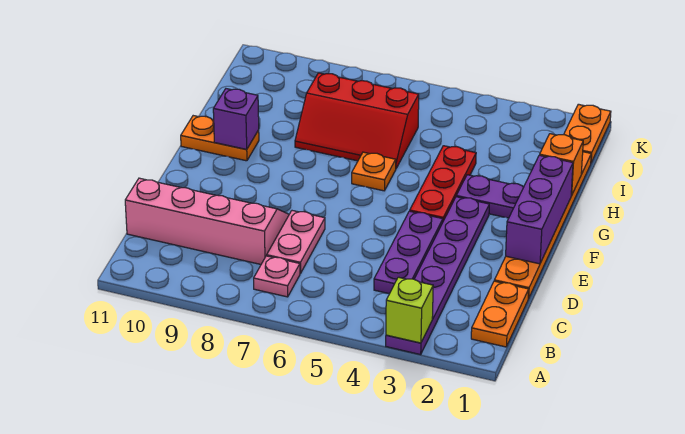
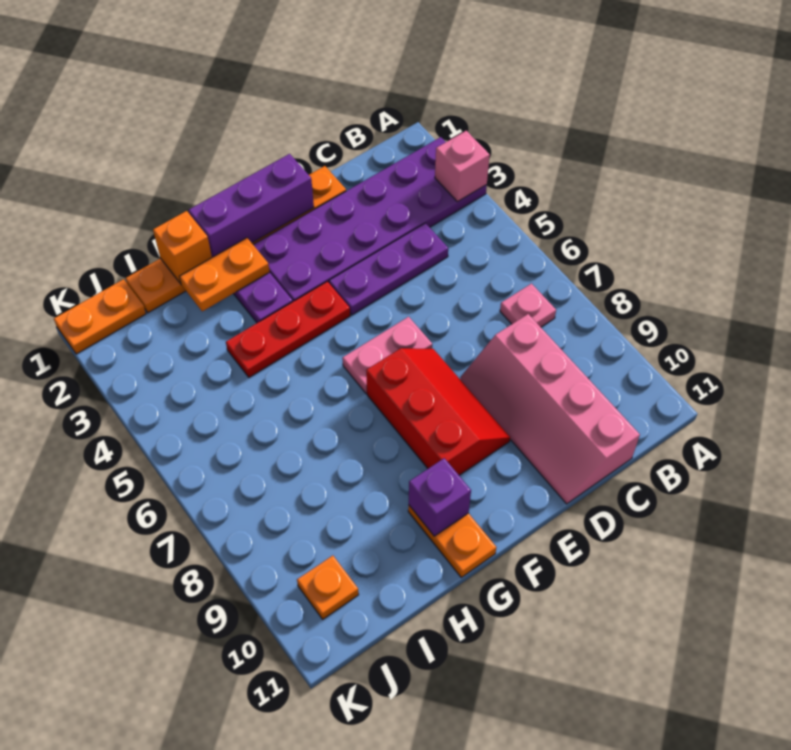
purple plate A3:F3 level 1 -> purple plate A2:F3 level 1
lime brick A3 level 2 -> pink brick A3 level 2
orange plate B1:C1 level 1 -> orange plate G2:H2 level 2
pink plate C7:D7 level 1 -> pink plate E6:F6 level 1
orange plate G6 level 1 -> orange plate J10 level 1
red slope H6:I8 level 1 top I -> red slope E7:F9 level 1 top F

